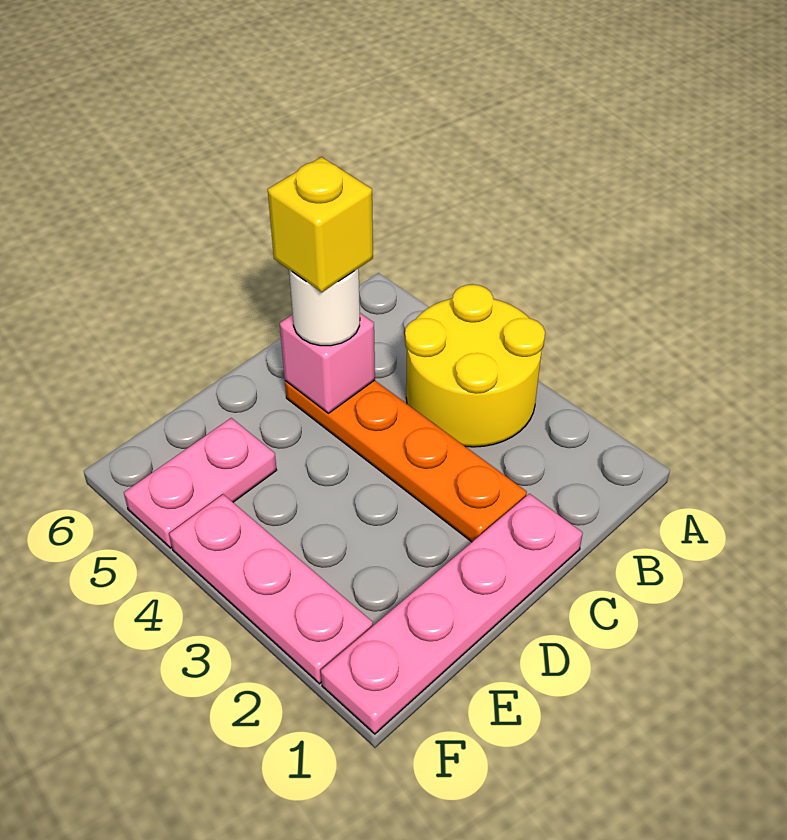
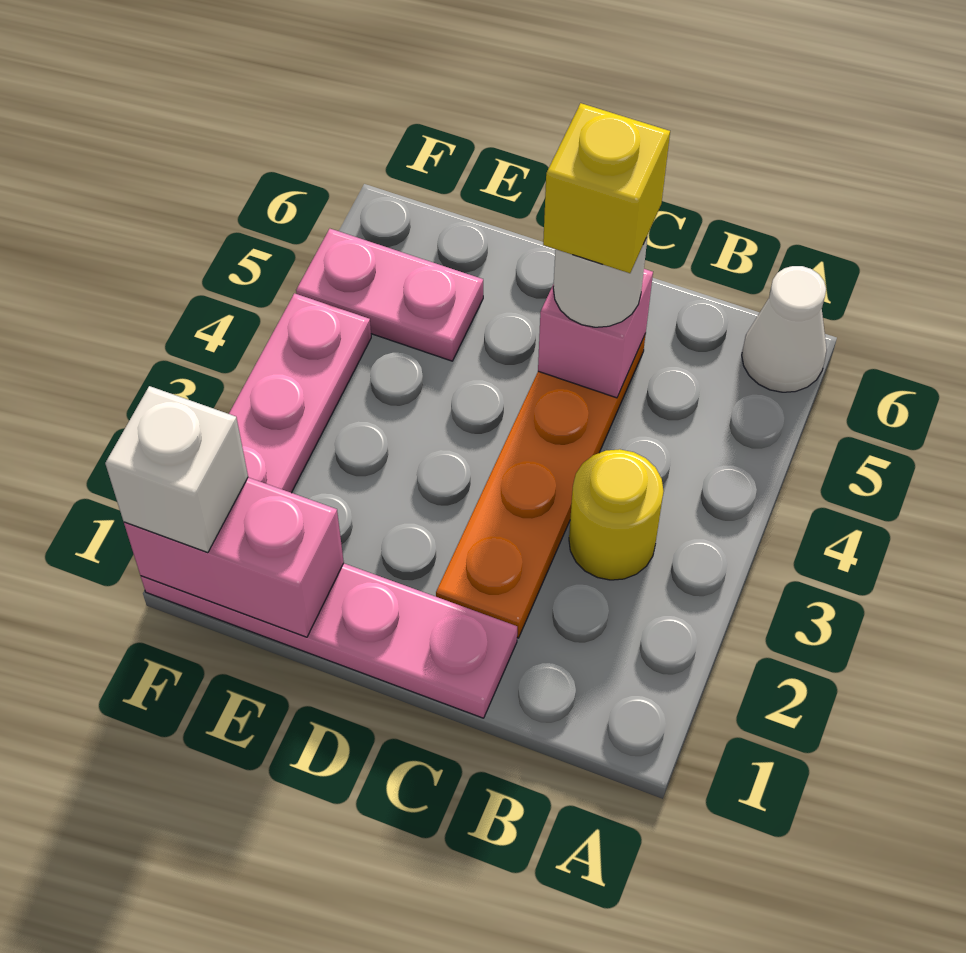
yellow round brick A3:B4 level 1 -> yellow round brick B3 level 1
none -> white cone A6 level 1
none -> pink brick E1:F1 level 2
none -> white brick F1 level 3

